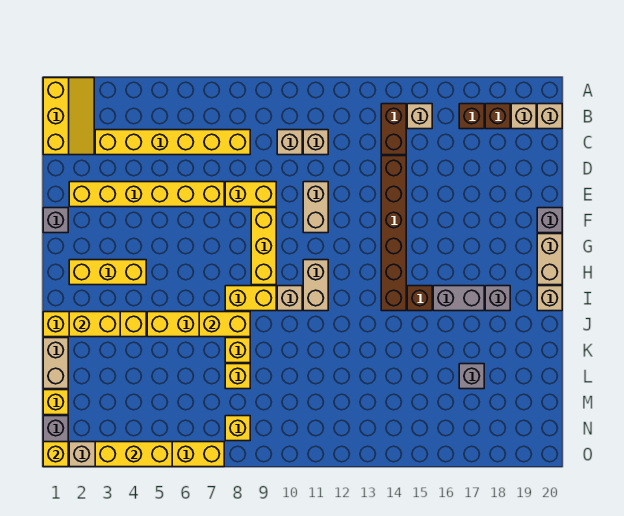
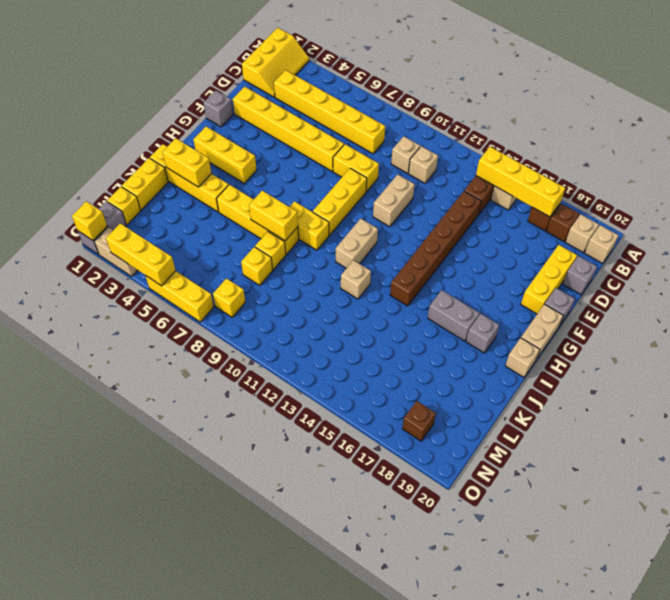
none -> yellow brick B14:B17 level 2
none -> yellow brick D19:F19 level 1
tan brick I10 level 1 -> tan brick J12 level 1
brown brick I15 level 1 -> brown brick N18 level 1
tan brick K1:L1 level 1 -> yellow brick K1:L1 level 1
grey brick L17 level 1 -> grey brick D20 level 1

